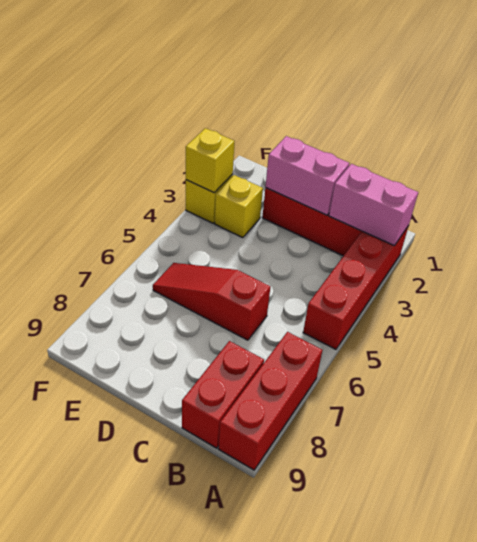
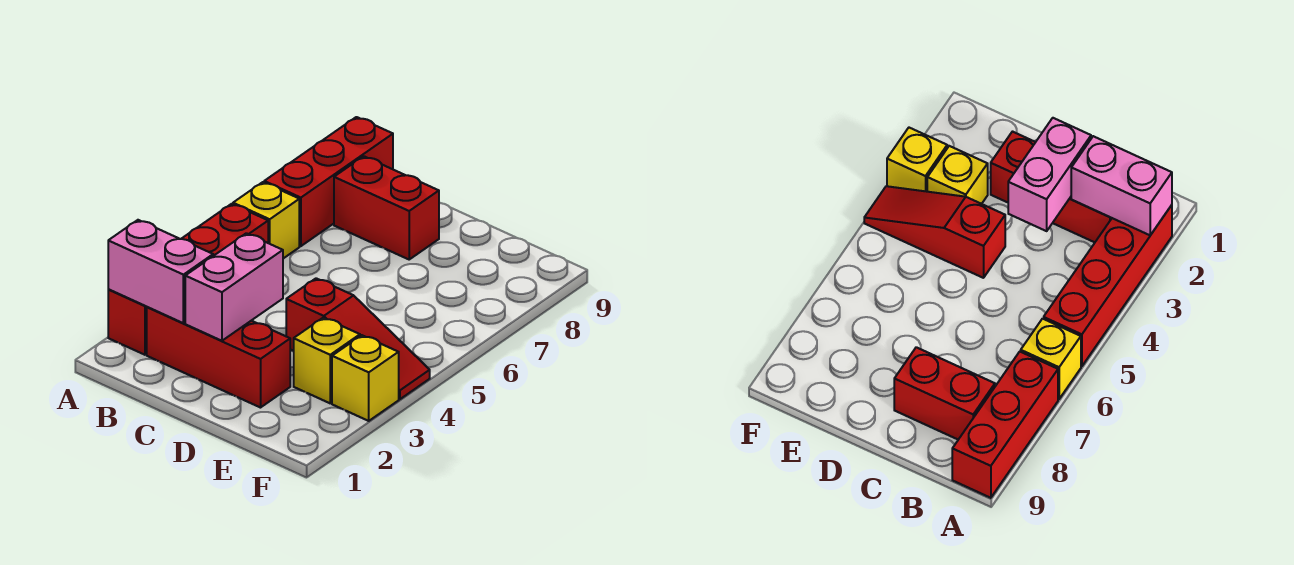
red brick B8:B9 level 1 -> red brick B8:C8 level 1
pink brick C2:D2 level 2 -> pink brick C2:C3 level 2
red slope C6:E6 level 1 top C -> red slope D4:F4 level 1 top D
yellow brick F3 level 2 -> yellow brick A6 level 1

